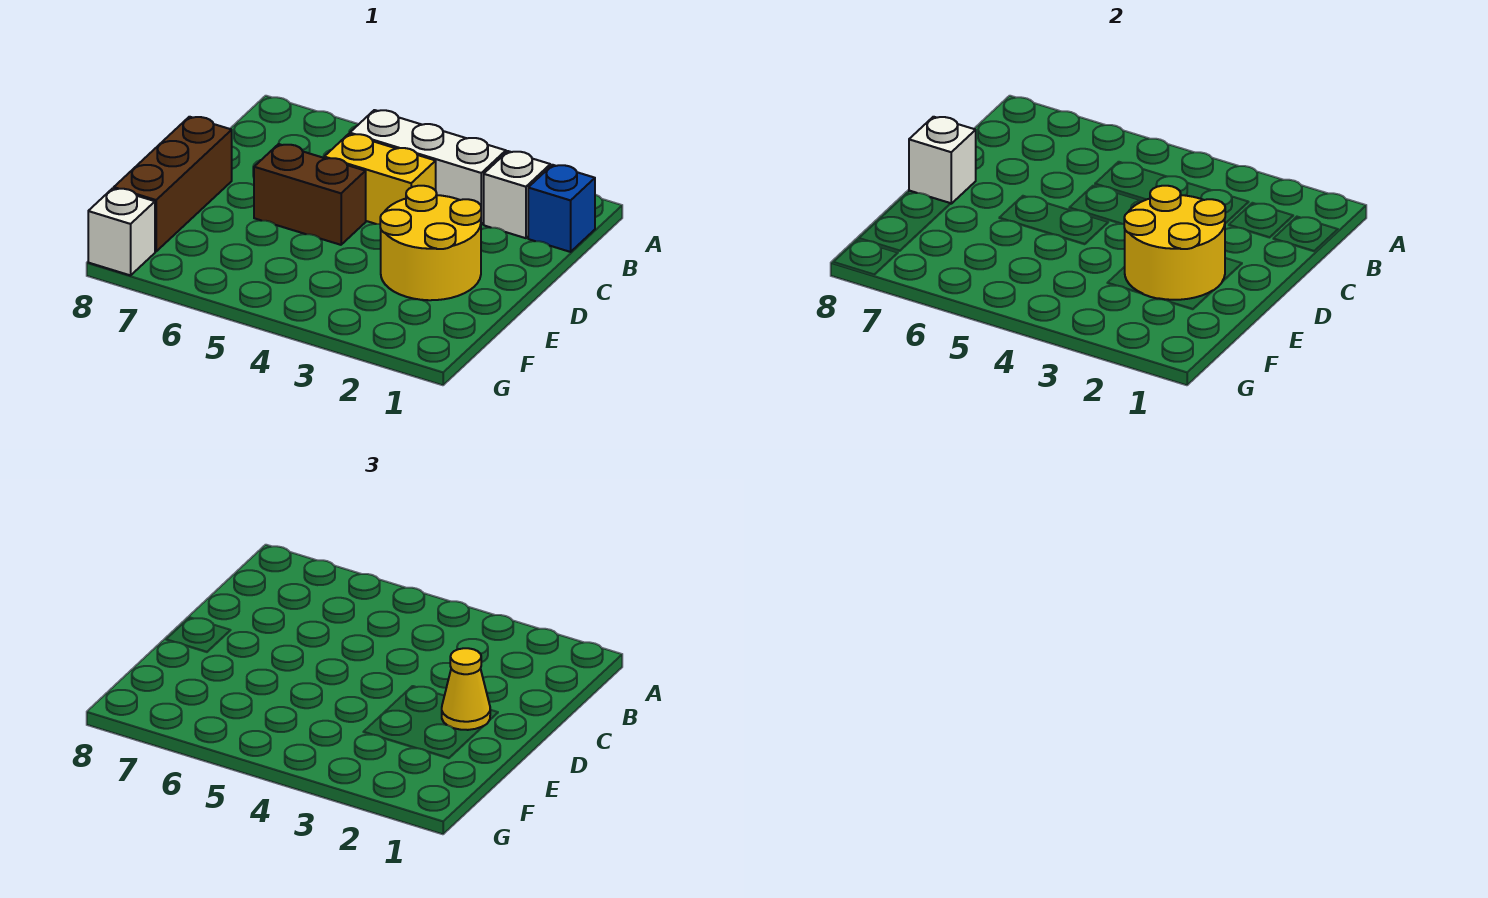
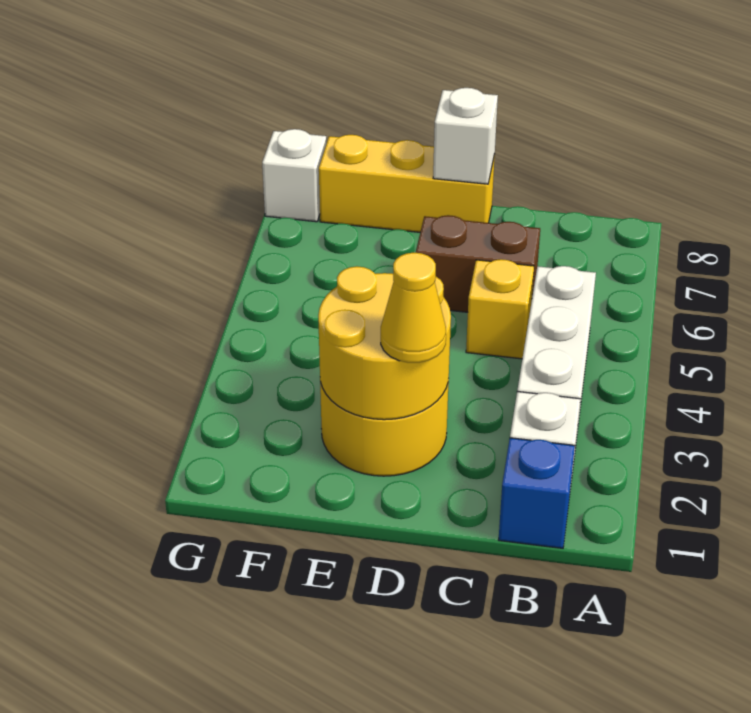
yellow brick C4:C5 level 1 -> yellow brick C5 level 1
brown brick D5:D6 level 1 -> brown brick C6:D6 level 1
brown brick D8:F8 level 1 -> yellow brick D8:F8 level 1

